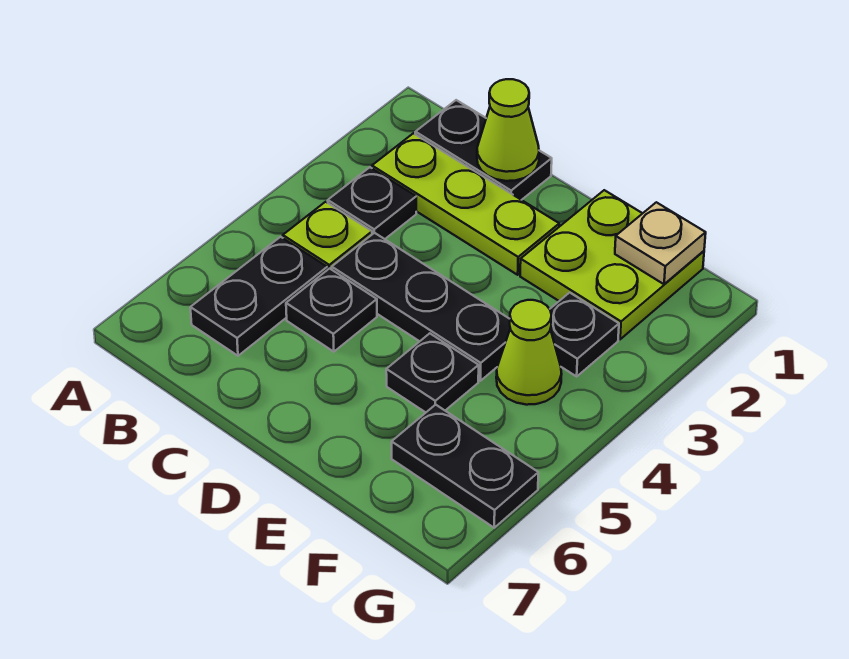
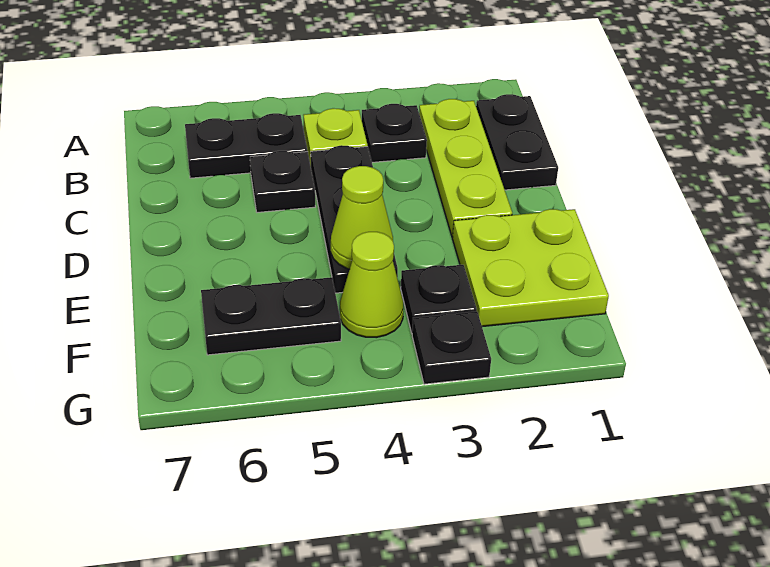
lime cone C1 level 2 -> lime cone E4 level 2
black plate E5 level 1 -> black plate G3 level 1
tan plate F1 level 2 -> none
black plate F6:G6 level 1 -> black plate F5:F6 level 1

